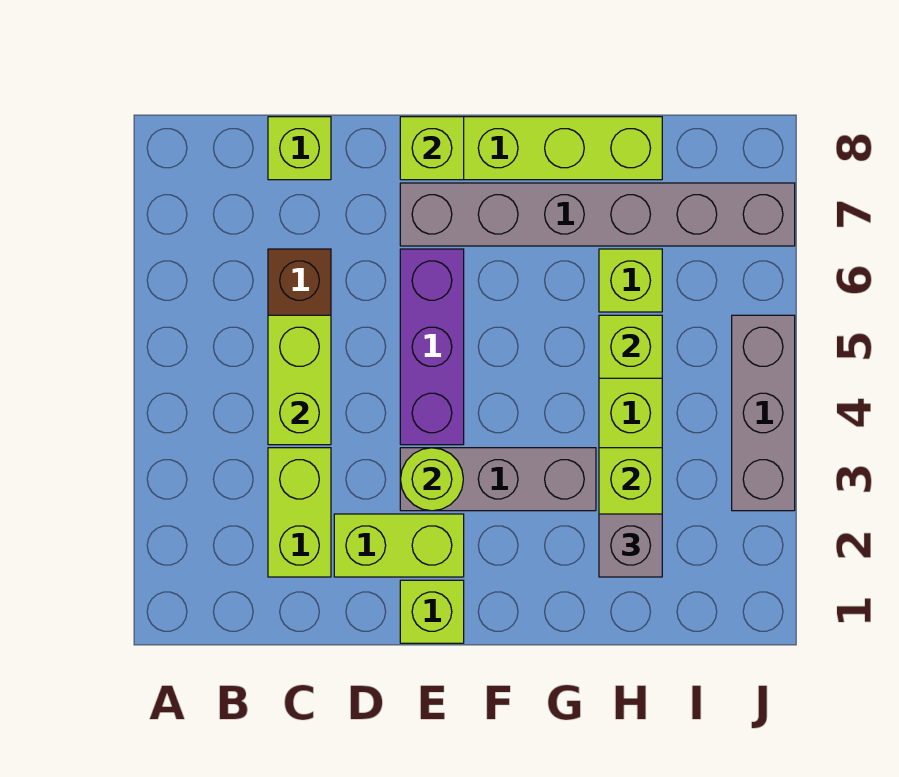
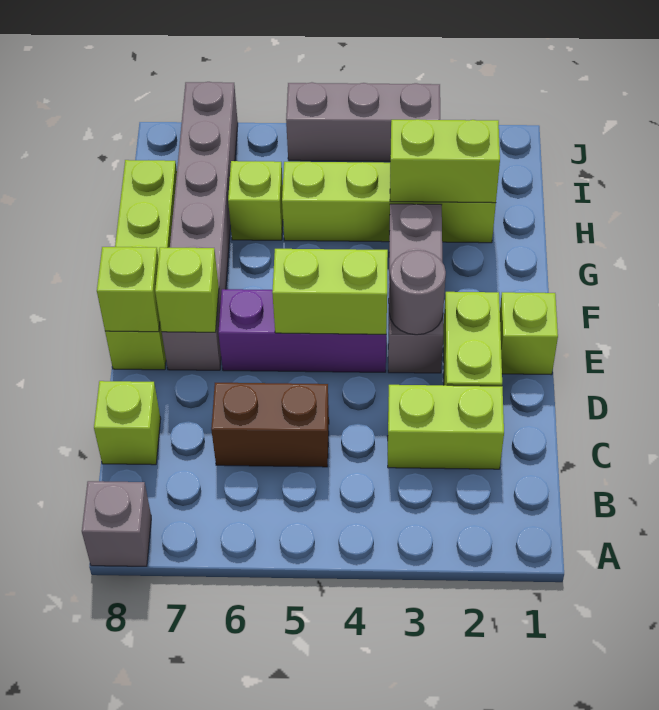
lime brick C4:C5 level 2 -> lime brick E4:E5 level 2
lime round brick E3 level 2 -> grey round brick E3 level 2
grey brick H2 level 3 -> grey brick A8 level 1
lime brick H5 level 2 -> lime brick E7 level 2

